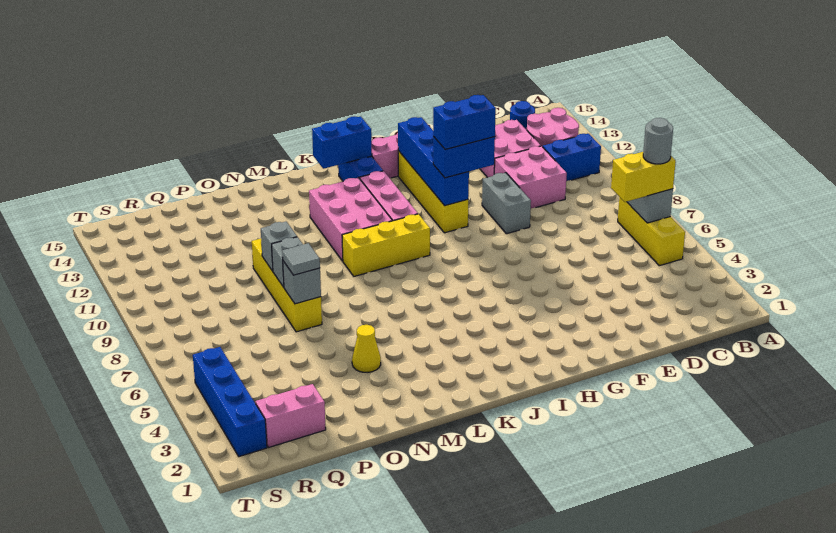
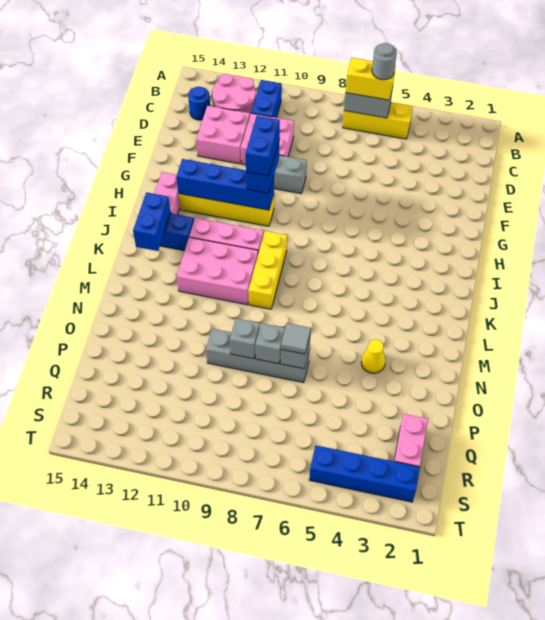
yellow brick B6:C6 level 3 -> yellow brick B6:B7 level 3
yellow brick O7:O10 level 1 -> grey brick O7:O10 level 1

